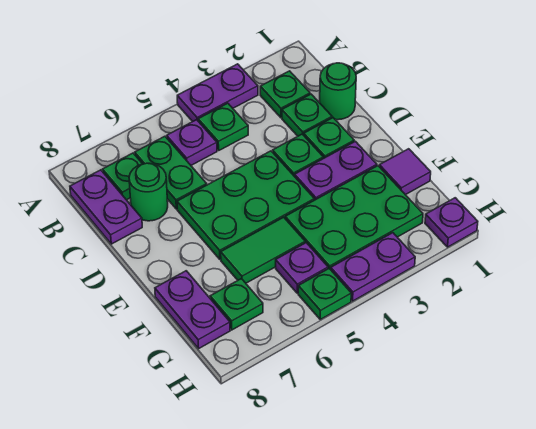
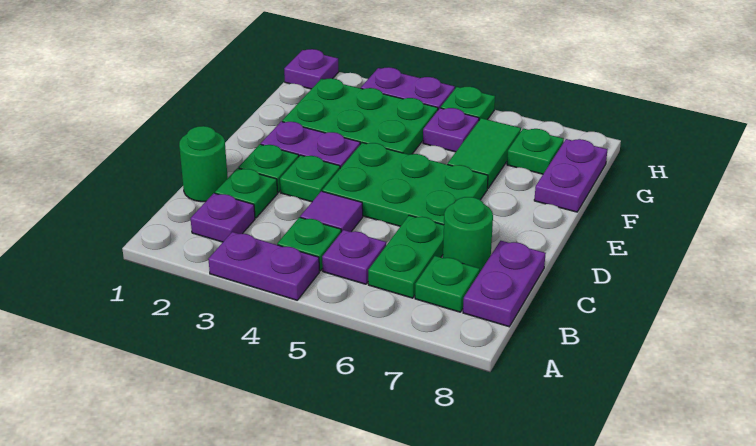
green plate B2 level 1 -> purple plate B2 level 1
purple tile F1 level 1 -> purple tile C4 level 1
green tile F5:F6 level 1 -> green tile F6:G6 level 1

